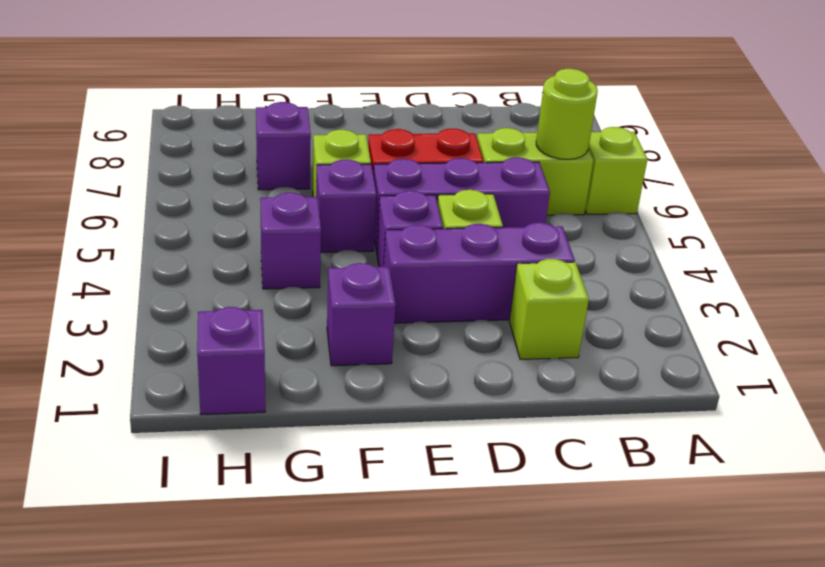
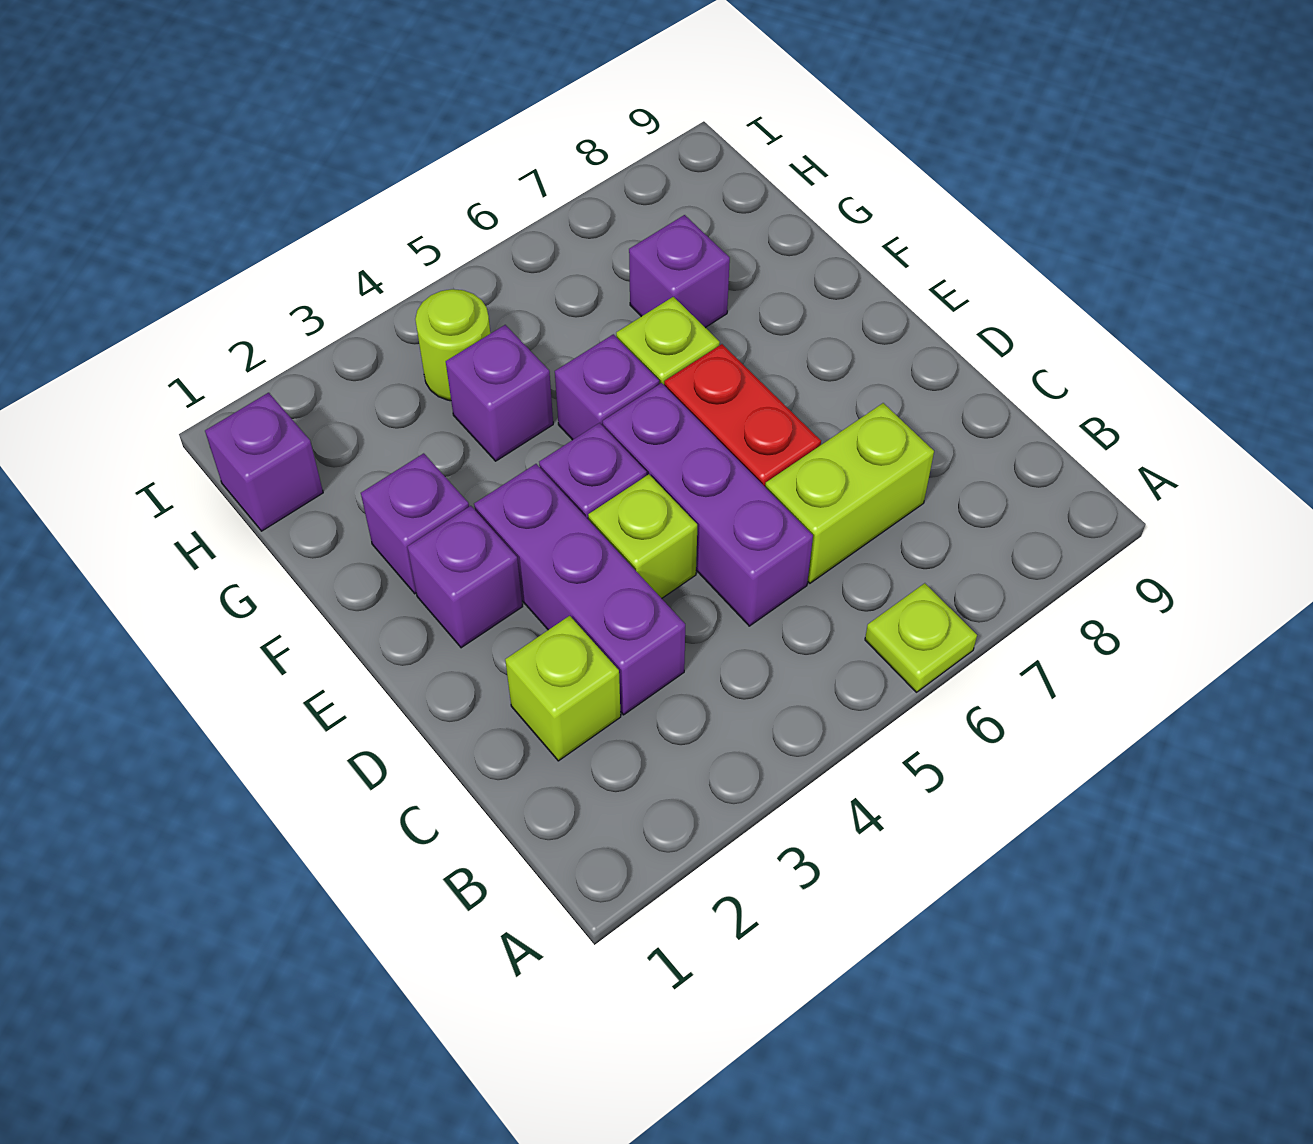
lime brick A6 level 1 -> lime plate A6 level 1
lime brick B6:C6 level 1 -> lime brick C6:C7 level 1
lime round brick B6 level 2 -> lime round brick H4 level 1
none -> purple brick E2 level 1

